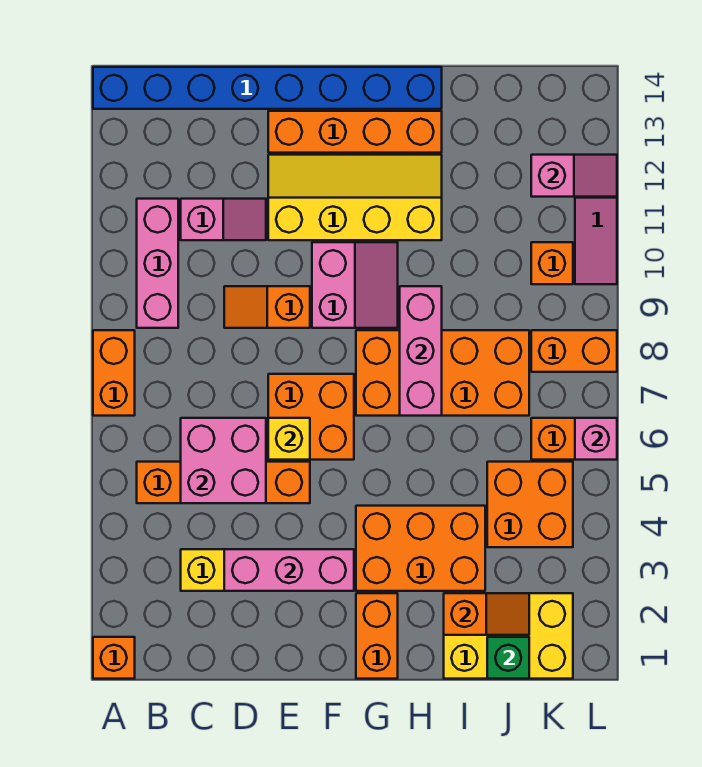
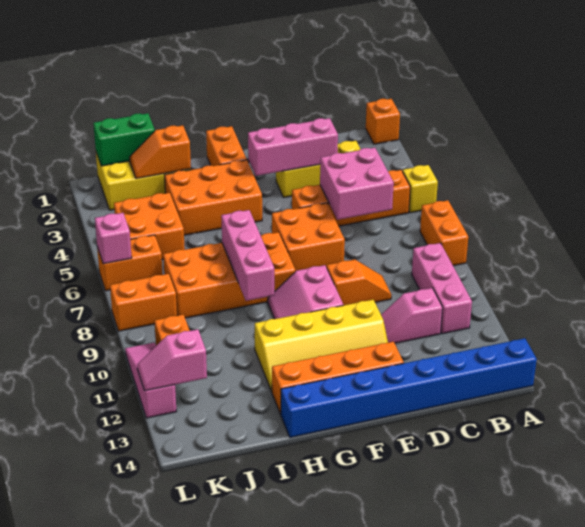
yellow brick E6 level 2 -> yellow brick A5 level 1
green brick J1 level 2 -> green brick J1:K1 level 2

